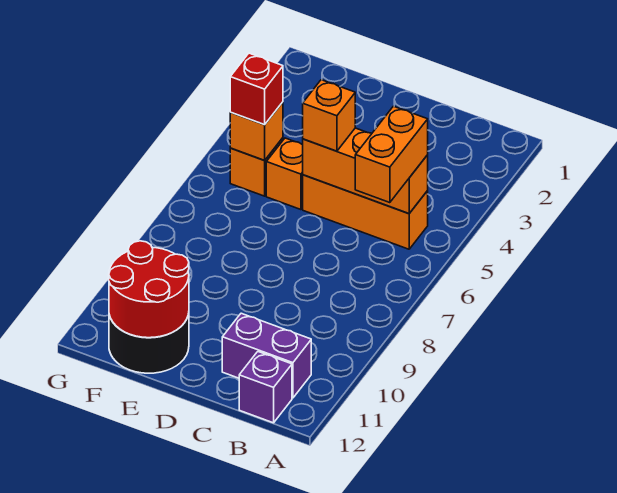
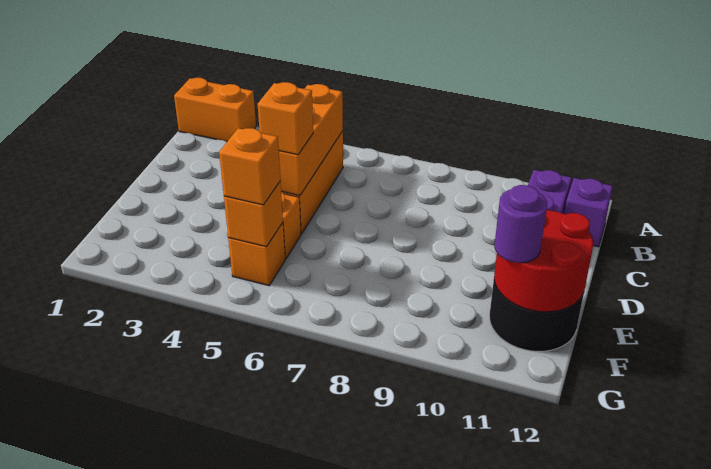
orange brick B5:B6 level 3 -> orange brick A1:A2 level 1
red brick F5 level 3 -> orange brick F5 level 3
none -> purple round brick F11 level 3

